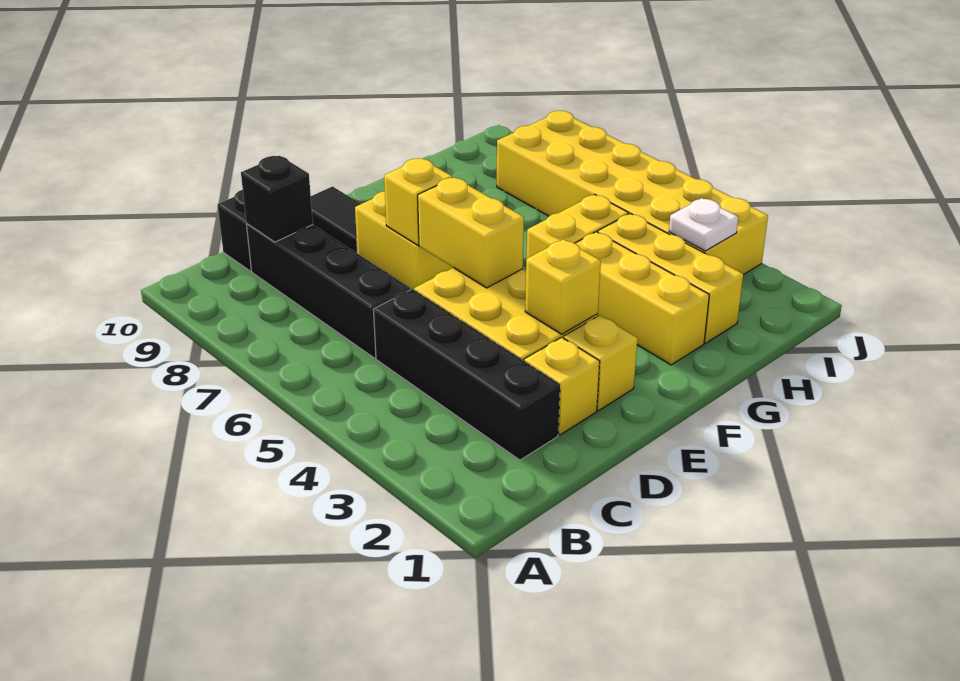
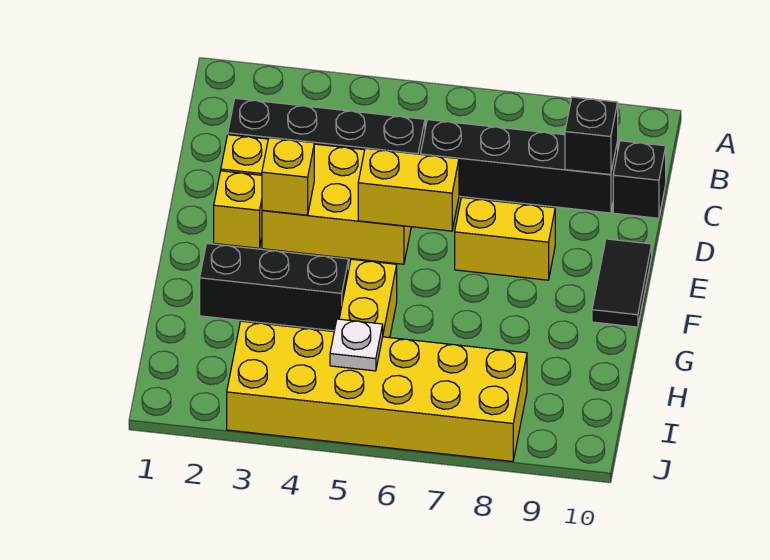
yellow brick E7 level 2 -> none
black tile E9:E10 level 1 -> black tile E10:F10 level 1
yellow brick G2:G4 level 1 -> black brick G2:G4 level 1
yellow brick H2:H4 level 1 -> none
white plate I3 level 2 -> white plate I5 level 2

